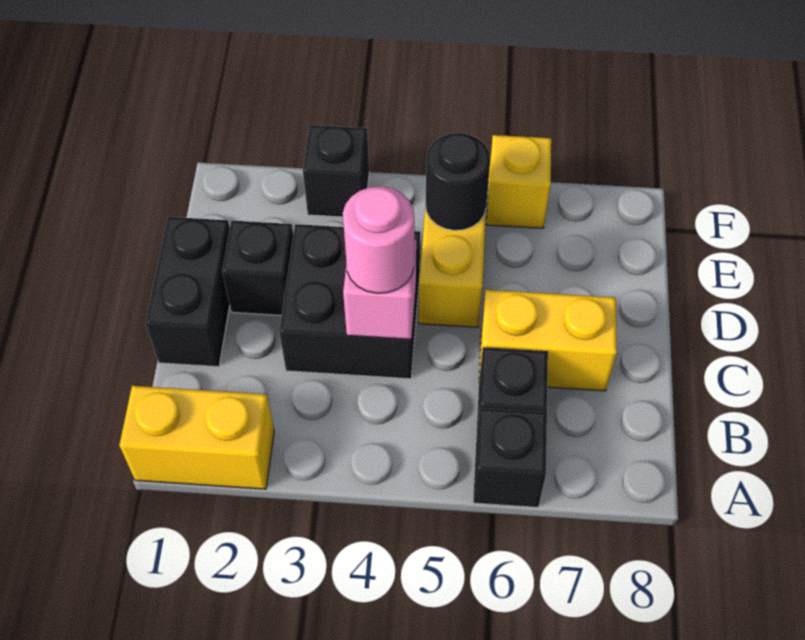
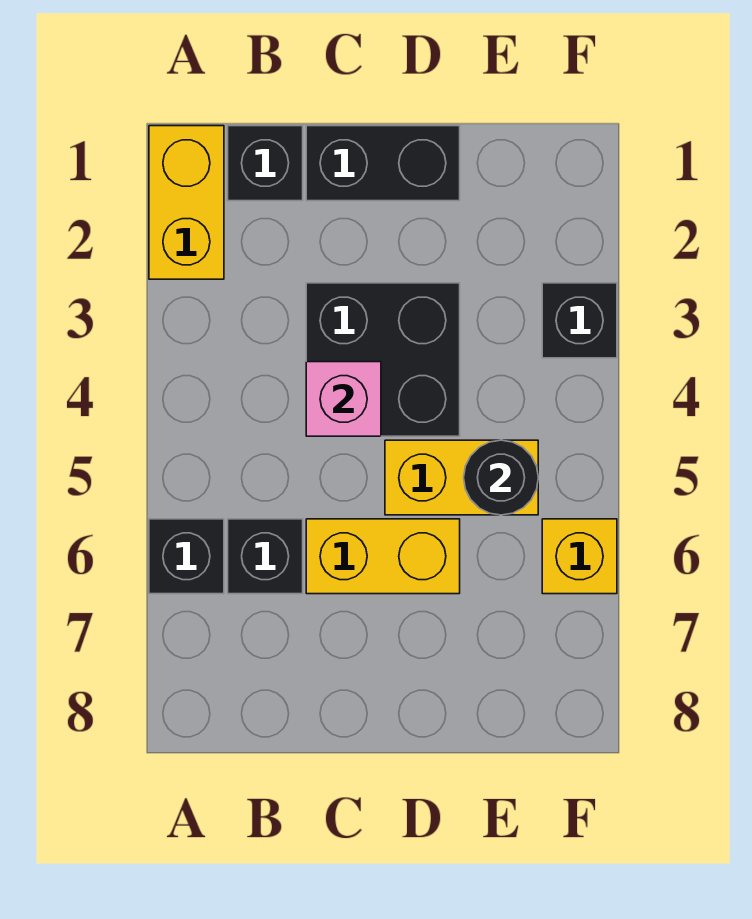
pink round brick C4 level 3 -> none
yellow brick C6:C7 level 1 -> yellow brick C6:D6 level 1
black brick D2 level 1 -> black brick B1 level 1

